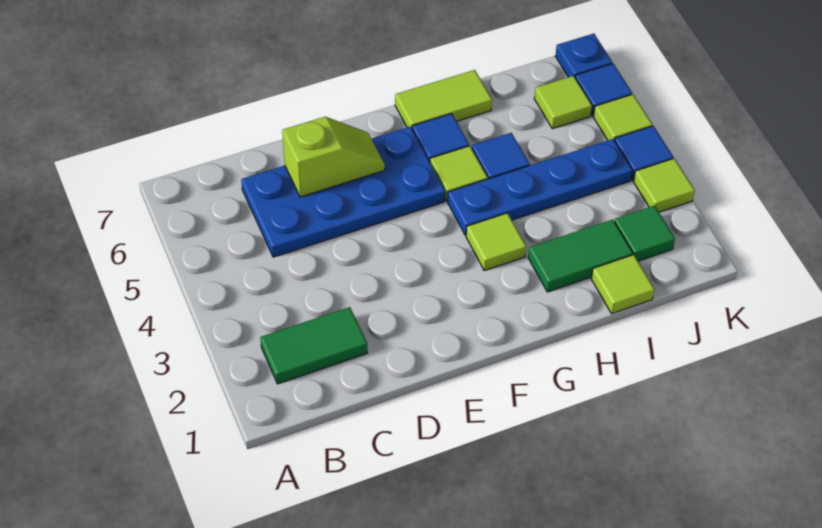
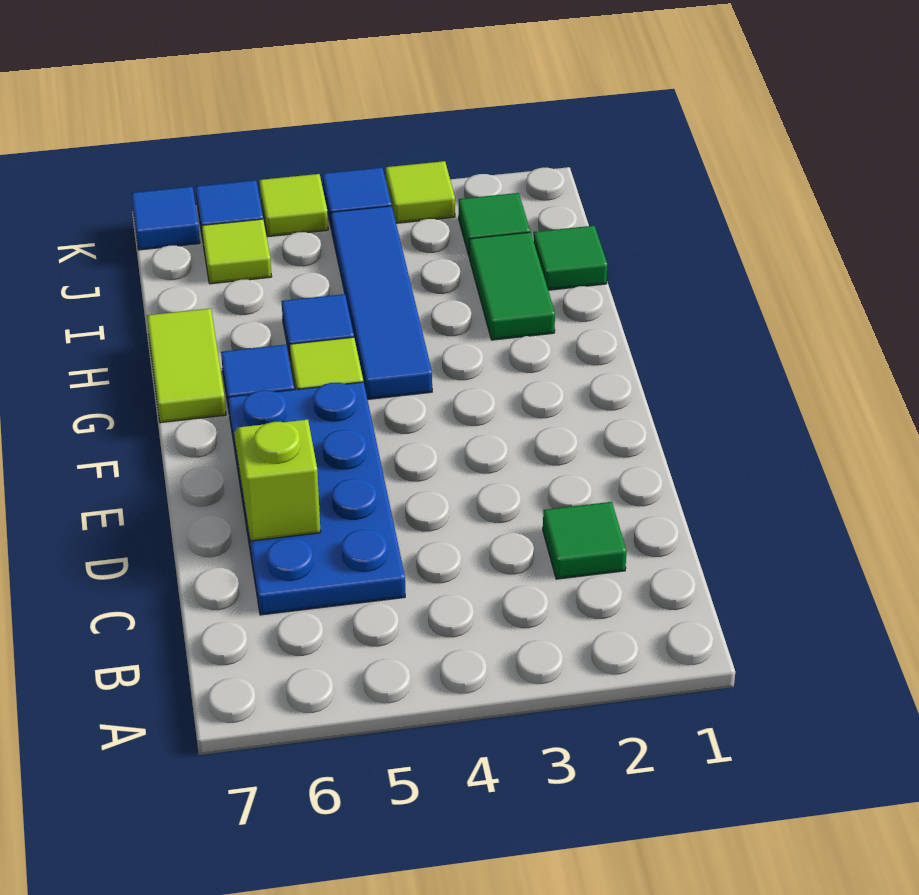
green tile B2:C2 level 1 -> green tile C2 level 1
lime tile G3 level 1 -> none
blue plate G4:J4 level 1 -> blue tile G4:J4 level 1
lime tile I1 level 1 -> green tile I1 level 1
blue plate K7 level 1 -> blue tile K7 level 1

